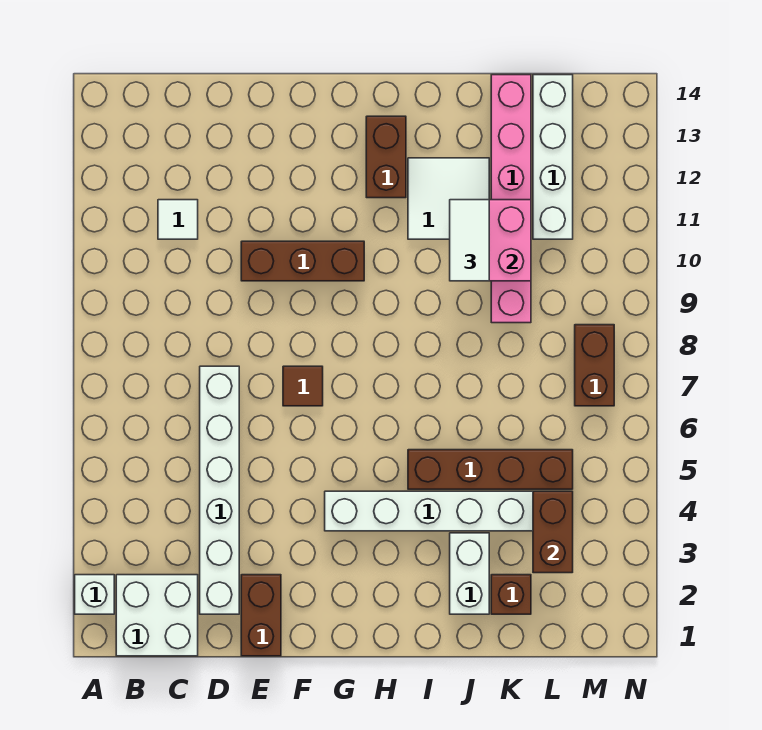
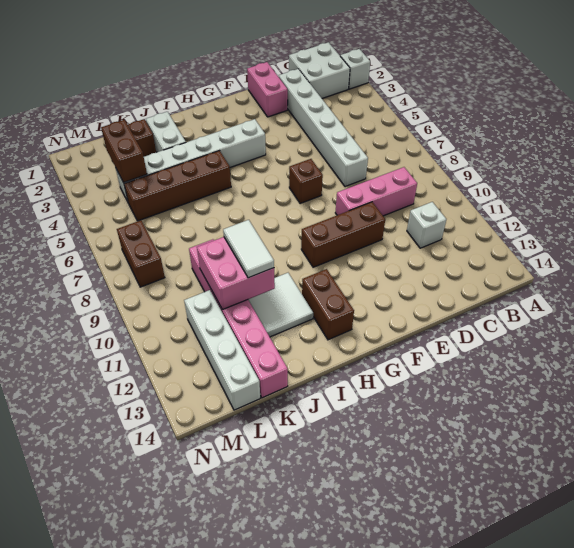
none -> pink brick C9:E9 level 1
white tile C11 level 1 -> white brick C11 level 1
brown brick E1:E2 level 1 -> pink brick E1:E2 level 1
brown tile F7 level 1 -> brown brick F7 level 1

